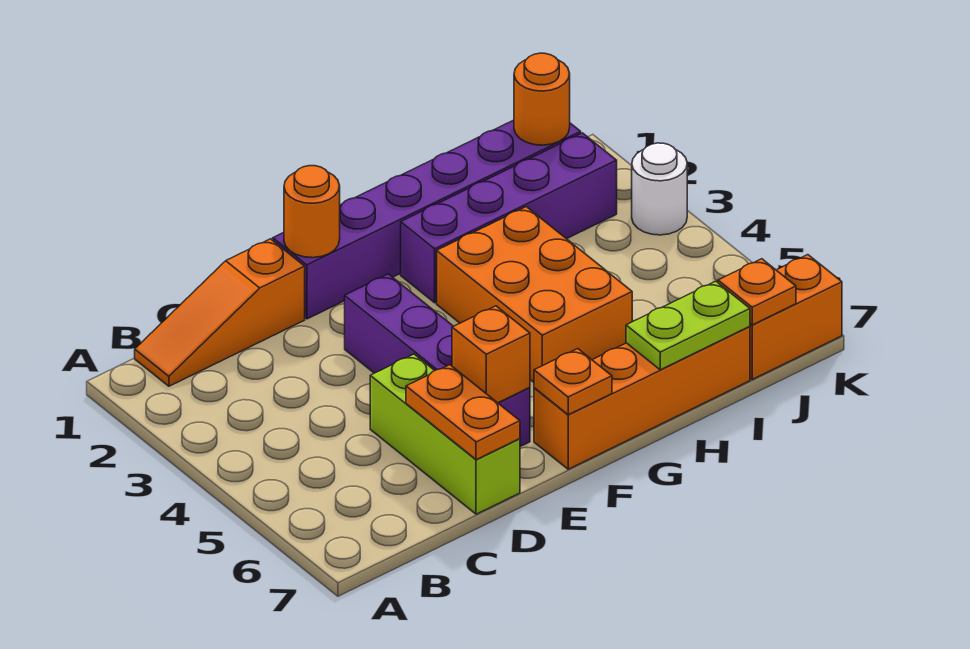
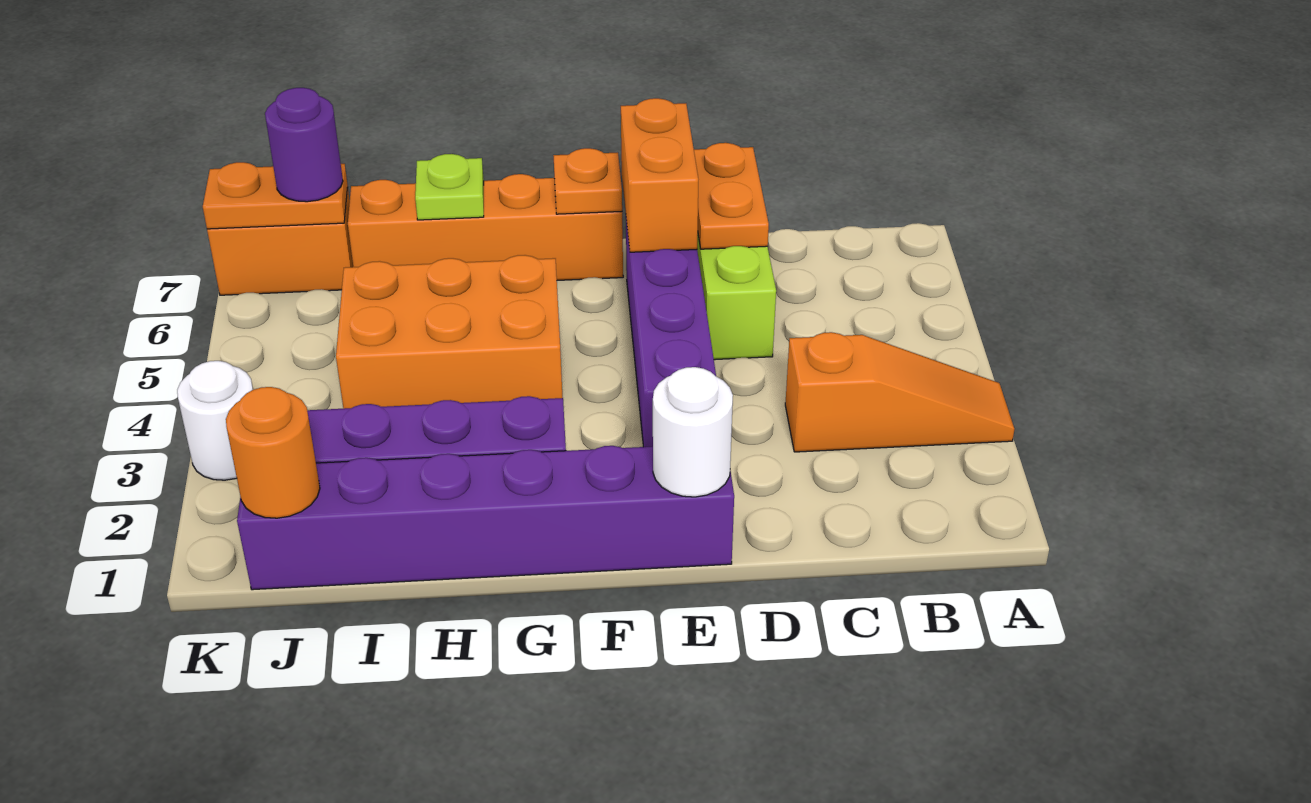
orange slope B1:D1 level 1 top D -> orange slope A3:C3 level 1 top C
orange round brick E1 level 2 -> white round brick E1 level 2
orange brick E6 level 2 -> orange brick E6:E7 level 2
orange brick G3:H5 level 1 -> orange brick G4:I5 level 1
lime plate H7:I7 level 2 -> lime plate H7 level 2
orange plate J7 level 2 -> orange plate J7:K7 level 2
none -> purple round brick J7 level 3

